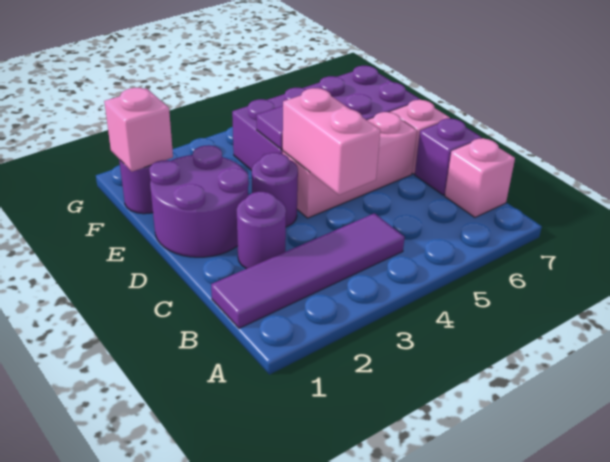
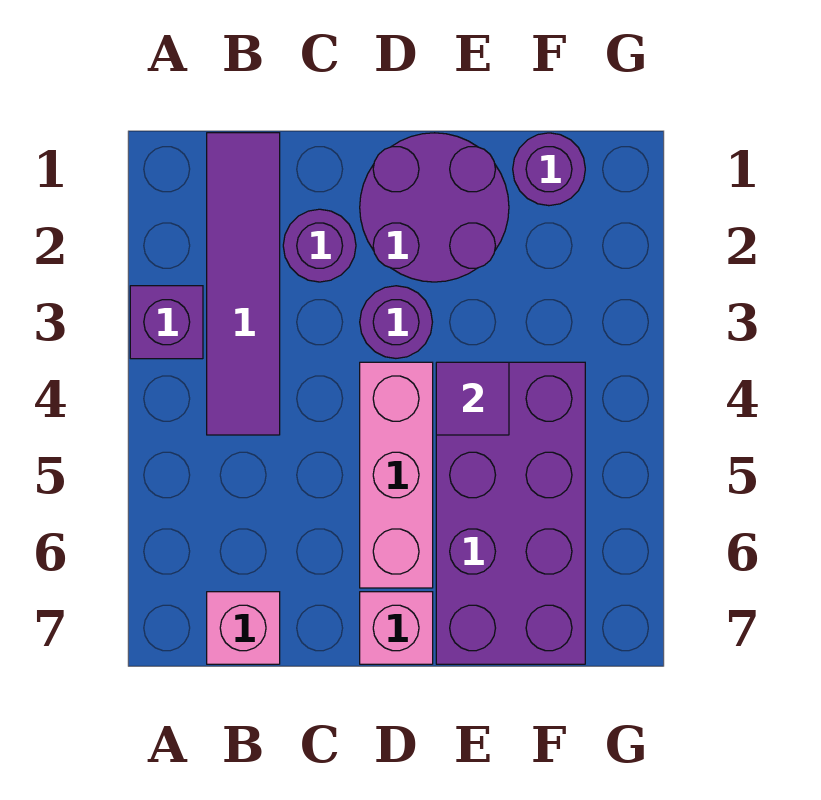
pink brick C4:D4 level 2 -> none
purple brick C7 level 1 -> purple brick A3 level 1
pink brick F1 level 2 -> none

